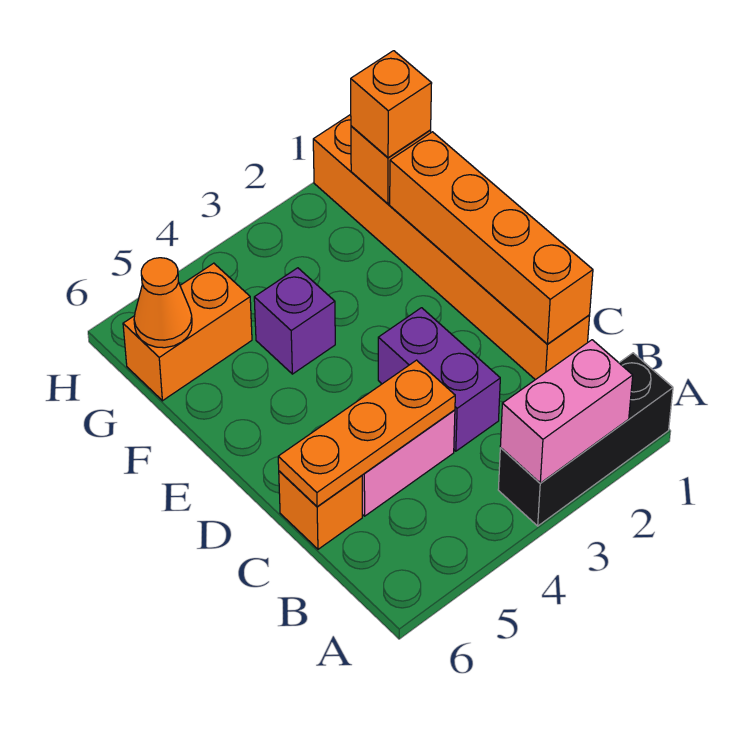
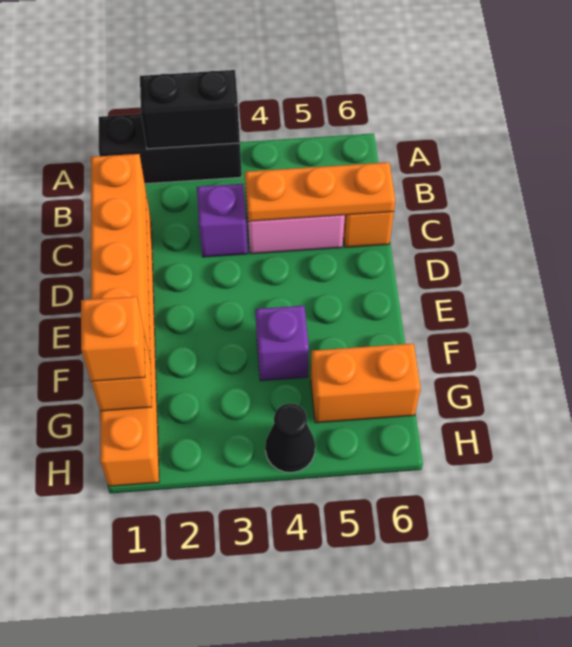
pink brick A2:A3 level 2 -> black brick A2:A3 level 2
purple brick C3:D3 level 1 -> purple brick C3 level 1
orange cone G6 level 2 -> none
none -> black cone H4 level 1

